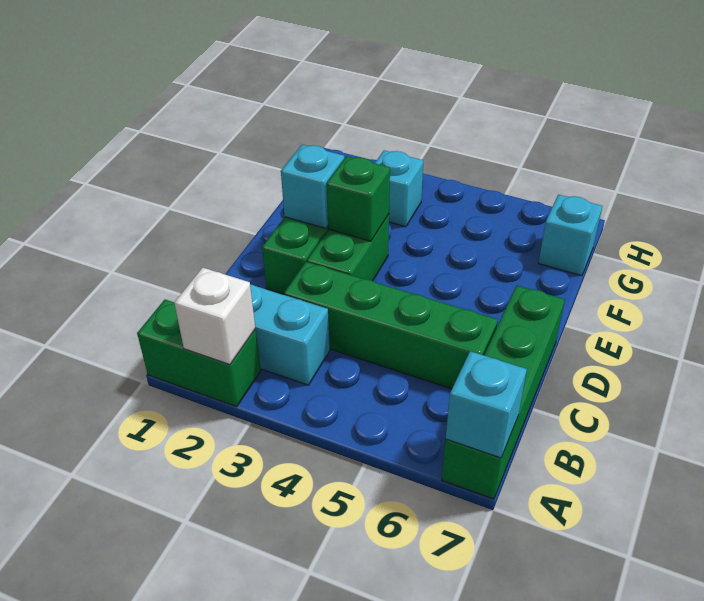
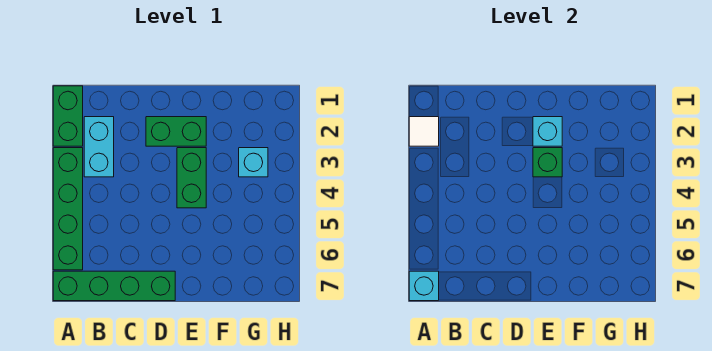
white brick A2 level 2 -> white tile A2 level 2
green brick C3:C6 level 1 -> green brick A3:A6 level 1
green brick D3:E3 level 1 -> green brick E3:E4 level 1
cyan brick G7 level 1 -> none

